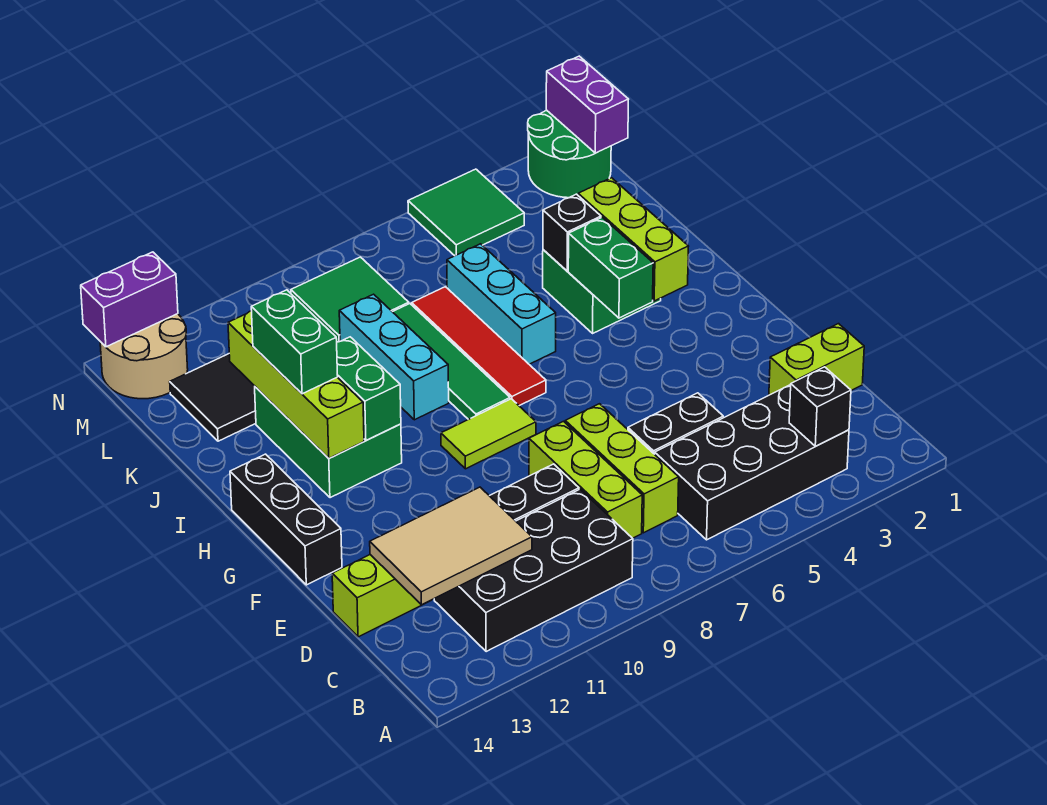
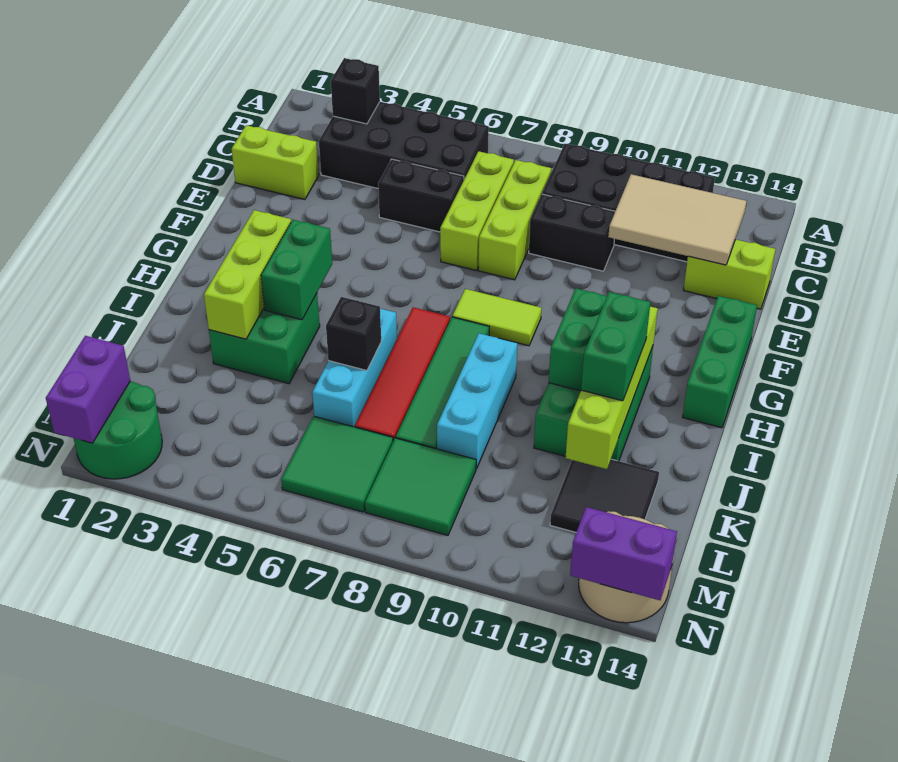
black brick F14:H14 level 1 -> green brick F14:H14 level 1
black brick J4 level 2 -> black brick J6 level 2
green tile M4:N5 level 1 -> green tile L6:M7 level 1

